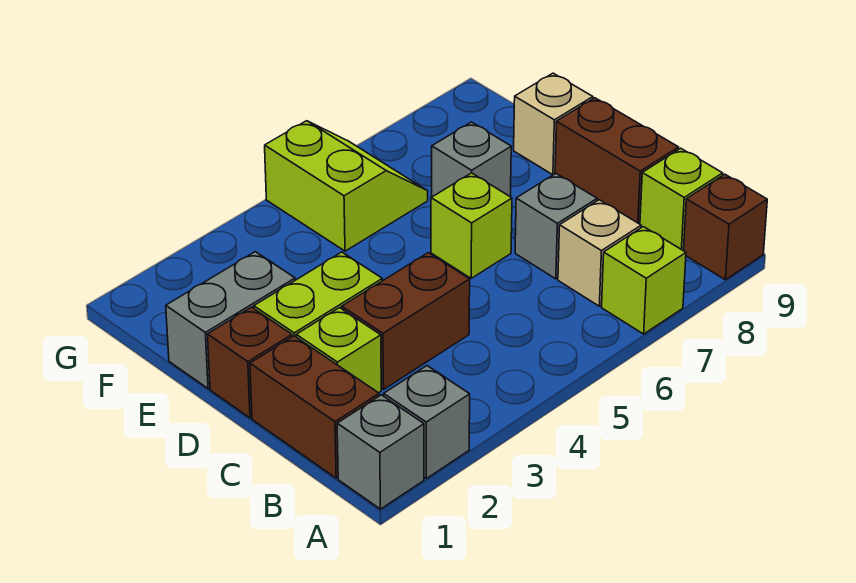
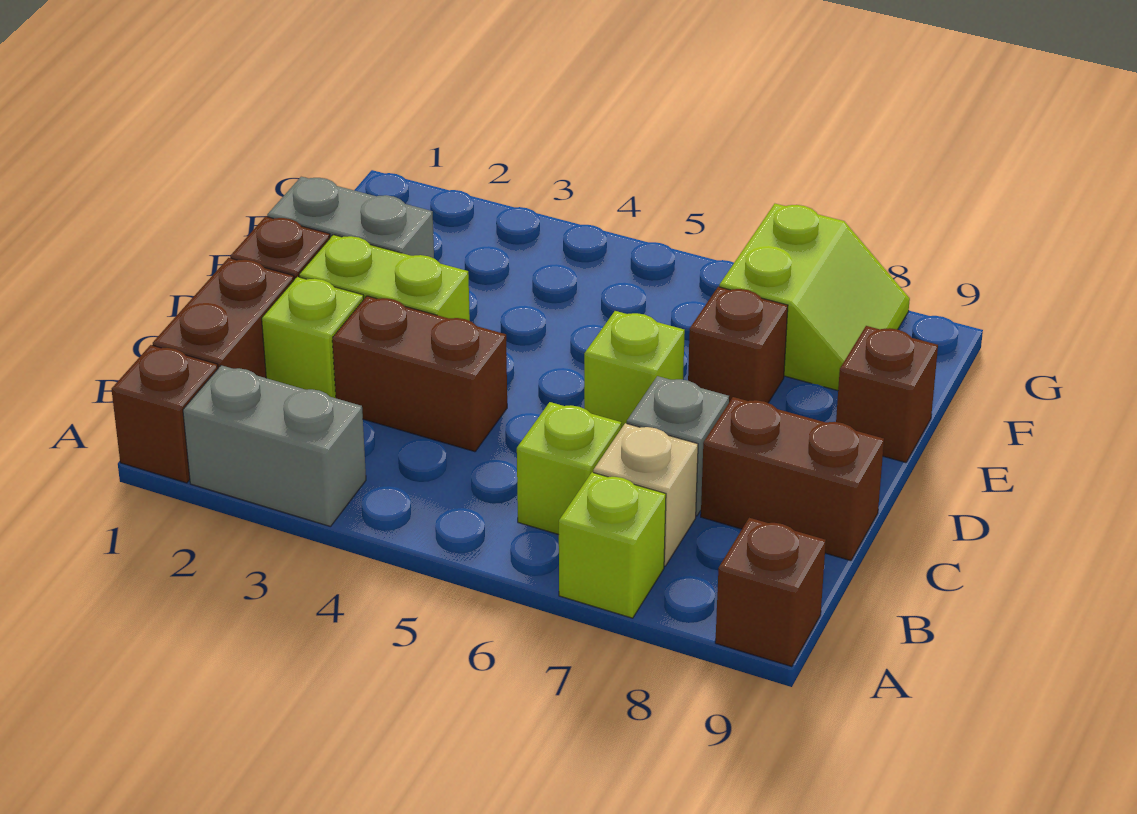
grey brick A1 level 1 -> brown brick A1 level 1
grey brick A2 level 1 -> grey brick A2:A3 level 1
lime brick B9 level 1 -> lime brick B6 level 1
brown brick C9:D9 level 1 -> brown brick C8:C9 level 1
grey brick E7 level 1 -> brown brick E7 level 1
tan brick E9 level 1 -> brown brick E9 level 1
lime slope F5:G6 level 1 top 5 -> lime slope F7:G8 level 1 top 7

